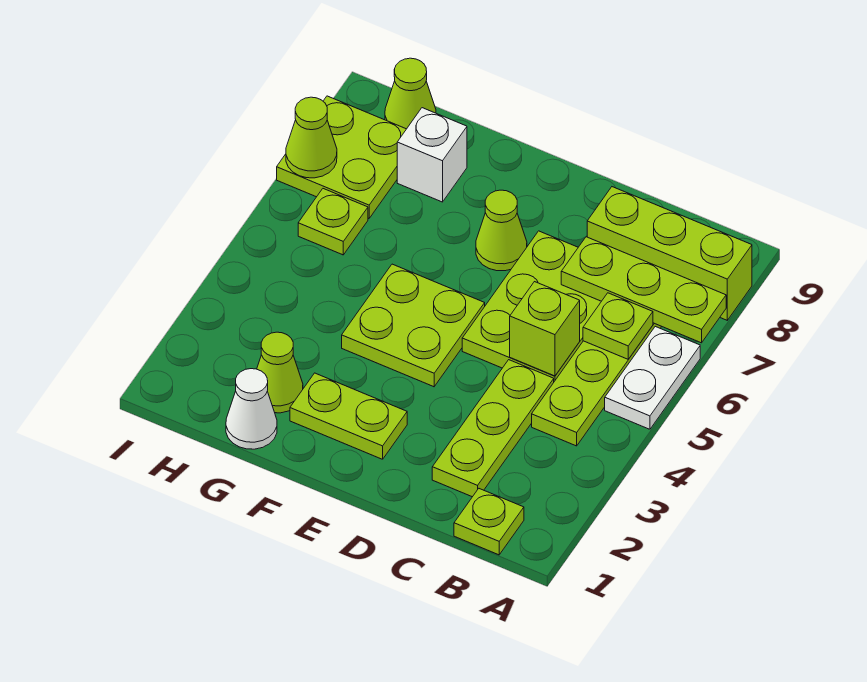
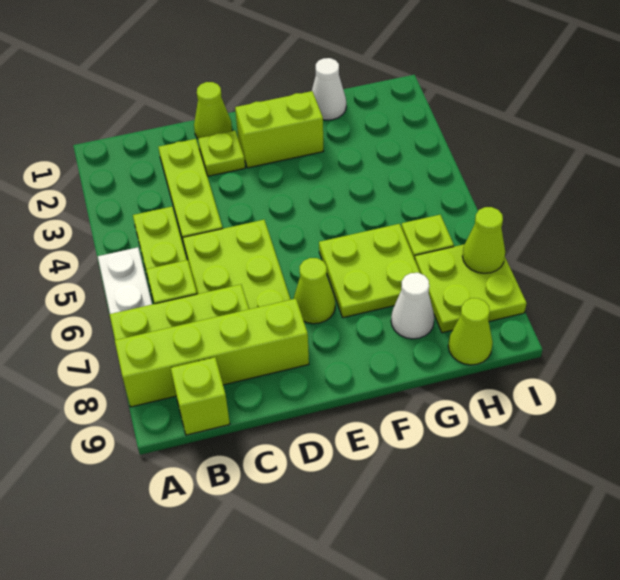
lime brick A8:C8 level 1 -> lime brick A8:D8 level 1
lime plate B1 level 1 -> lime plate D2 level 1
lime brick C5 level 2 -> lime brick B9 level 1
lime plate E2:F2 level 1 -> lime brick E2:F2 level 1
lime plate E4:F5 level 1 -> lime plate F6:G7 level 1
lime cone G2 level 1 -> lime cone D1 level 1
white brick G8 level 1 -> white cone G8 level 1

